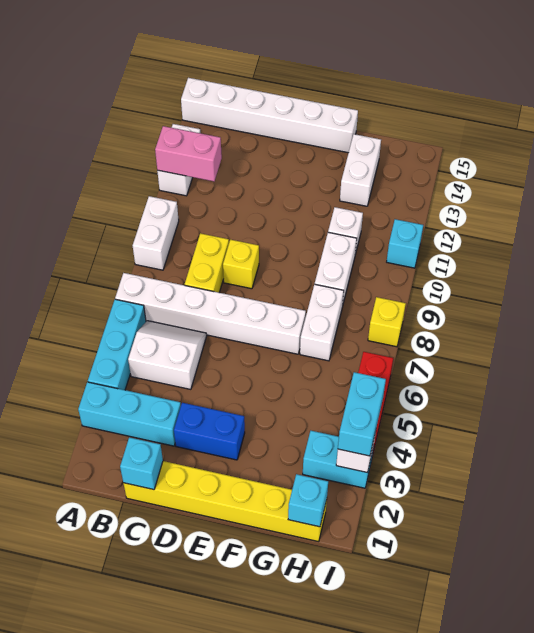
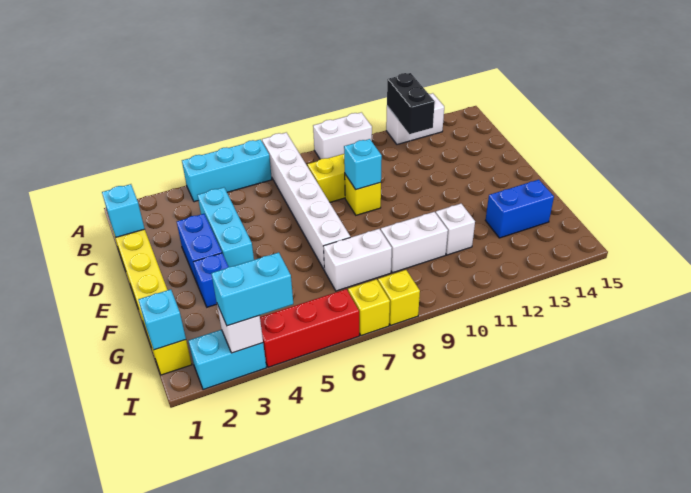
cyan brick A3:C3 level 1 -> cyan brick C4:E4 level 1
pink brick A12:B12 level 2 -> black brick A12:B12 level 2
white brick A15:F15 level 1 -> none
white slope B5:C6 level 1 top 5 -> none
none -> blue brick F3 level 1
white brick G13:G14 level 1 -> blue brick G13:G14 level 1
cyan brick H3:I3 level 1 -> cyan brick I2:I3 level 1
none -> yellow brick I7 level 1
cyan brick I11 level 1 -> cyan brick D9 level 2

